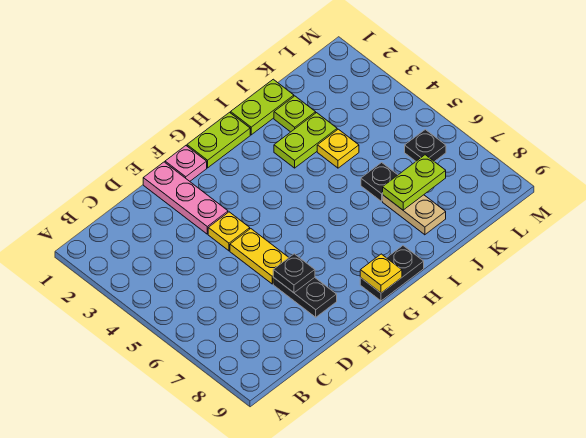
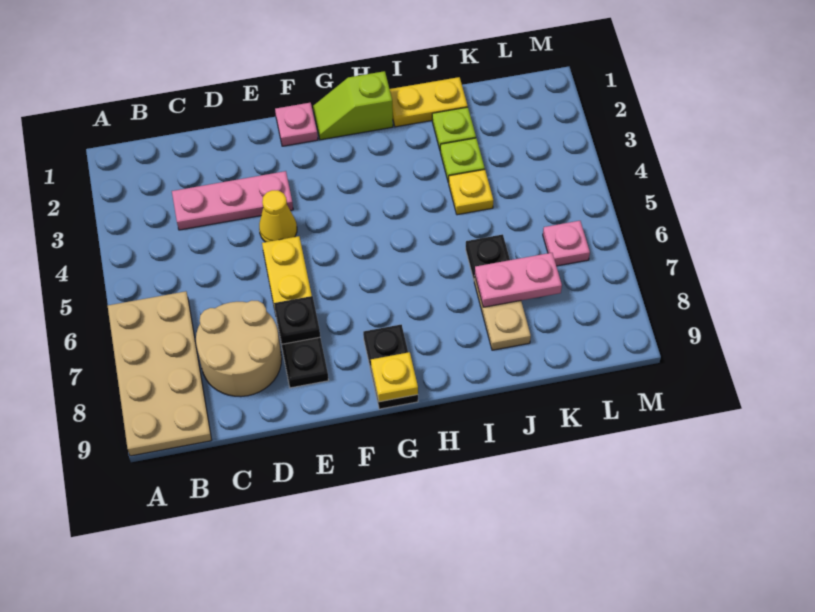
none -> tan plate A6:B9 level 1
none -> tan round brick C7:D8 level 1
pink plate E1:E3 level 1 -> pink plate C3:E3 level 1
yellow plate E4 level 1 -> yellow cone E4 level 1
lime plate G1:H1 level 1 -> lime slope G1:H1 level 1 top H
black plate G9:H9 level 1 -> black plate G8:G9 level 1
lime plate I1:J1 level 1 -> yellow plate I1:J1 level 1
lime plate I3:J3 level 1 -> lime plate J3 level 1
lime plate J7:K7 level 2 -> pink plate J7:K7 level 2
black plate L6 level 1 -> pink plate L6 level 1

